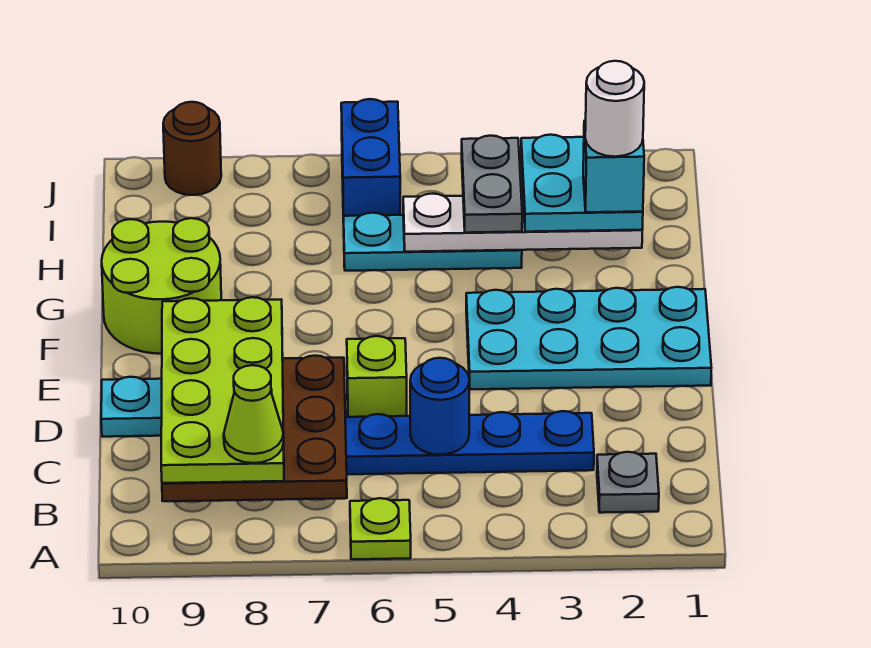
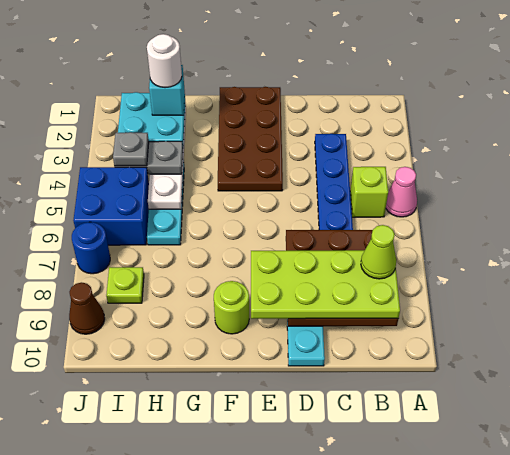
none -> pink cone A5 level 1
lime plate A6 level 1 -> lime plate I8 level 1
grey plate B2 level 1 -> grey plate I4 level 4
blue round brick C5 level 2 -> blue round brick J7 level 1
lime brick D6 level 1 -> lime brick B5 level 1
cyan plate E1:F4 level 1 -> brown plate E1:F4 level 1
lime round brick F9:G10 level 1 -> lime round brick F9 level 1
blue brick I6:J6 level 1 -> blue brick I5:J6 level 1
brown round brick J9 level 1 -> brown cone J9 level 1

